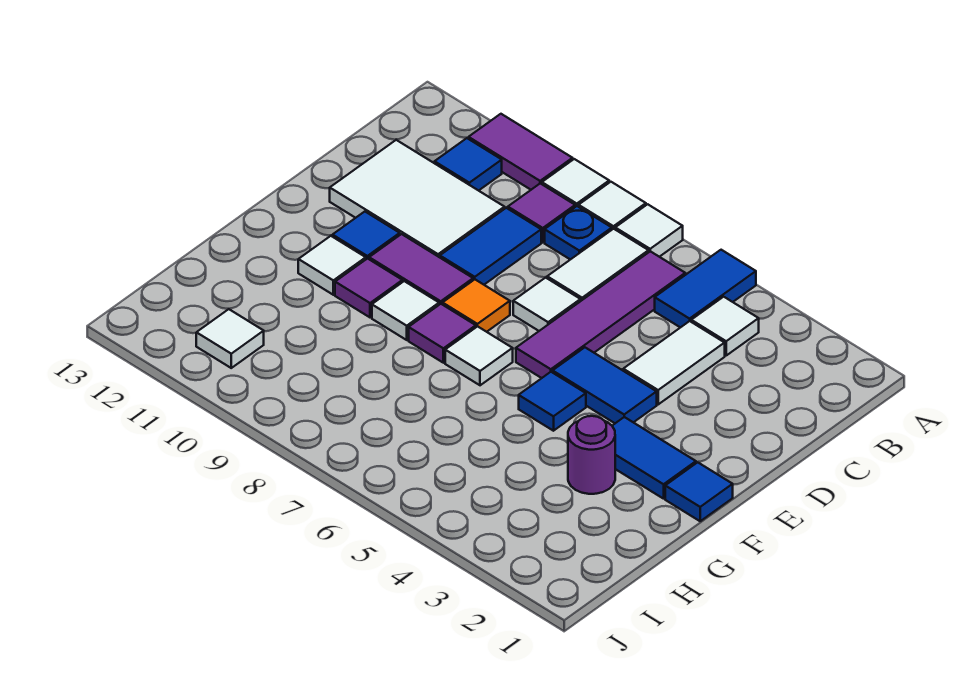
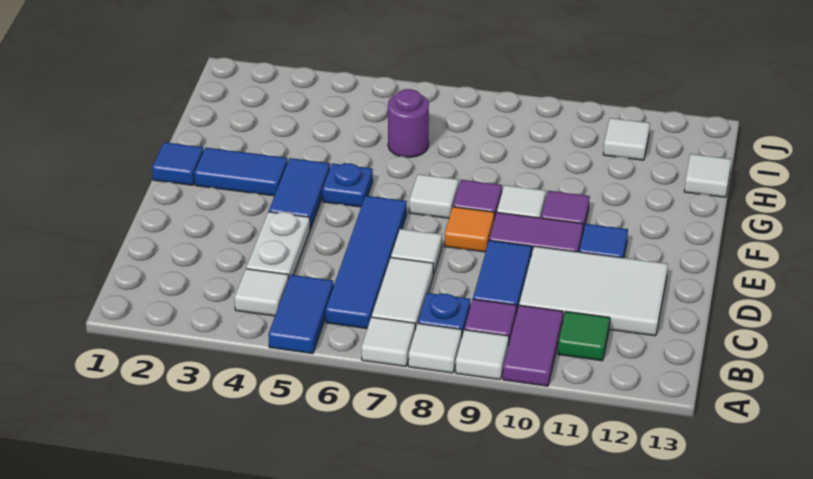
purple tile A10:A11 level 1 -> purple tile A10:B10 level 1
purple tile B6:E6 level 1 -> blue tile B6:E6 level 1
blue tile B11 level 1 -> green tile B11 level 1
white tile C4:D4 level 1 -> white plate C4:D4 level 1
blue tile E4:E5 level 1 -> blue tile E4:F4 level 1
blue tile F5 level 1 -> blue plate F5 level 1
white tile F11 level 1 -> white tile H13 level 1
purple round brick G3 level 1 -> purple round brick H6 level 1

